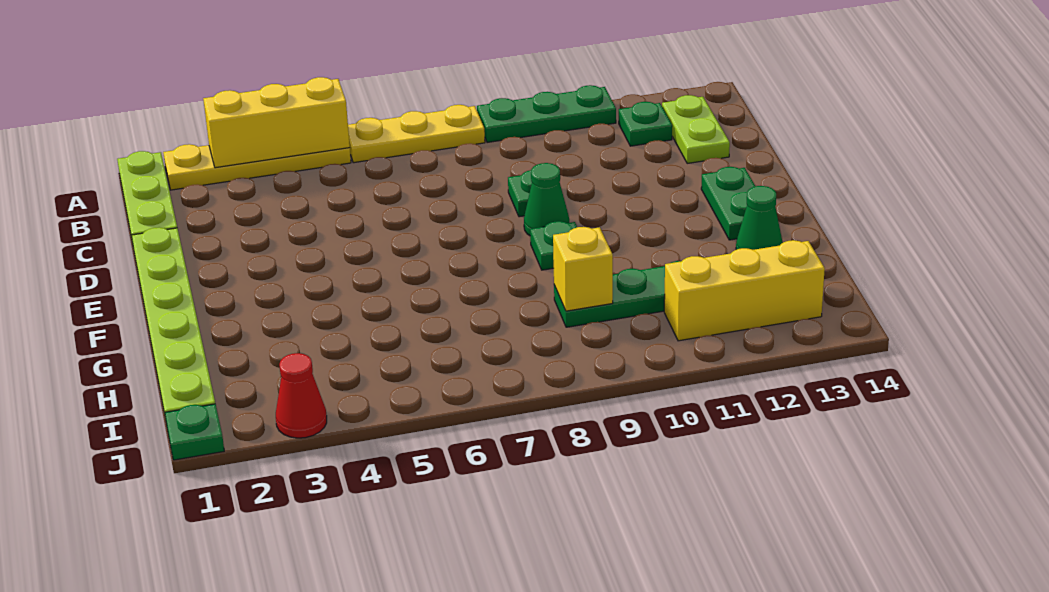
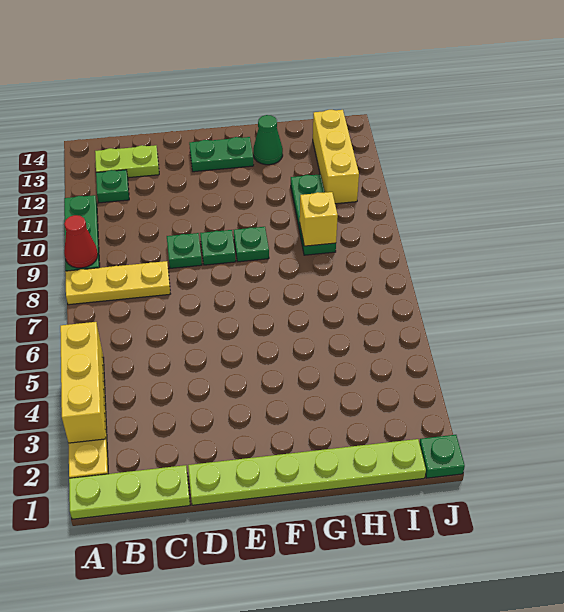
yellow plate A6:A8 level 1 -> yellow plate A8:C8 level 1
green cone E9 level 1 -> green plate E9 level 1
red cone J3 level 1 -> red cone A9 level 2

